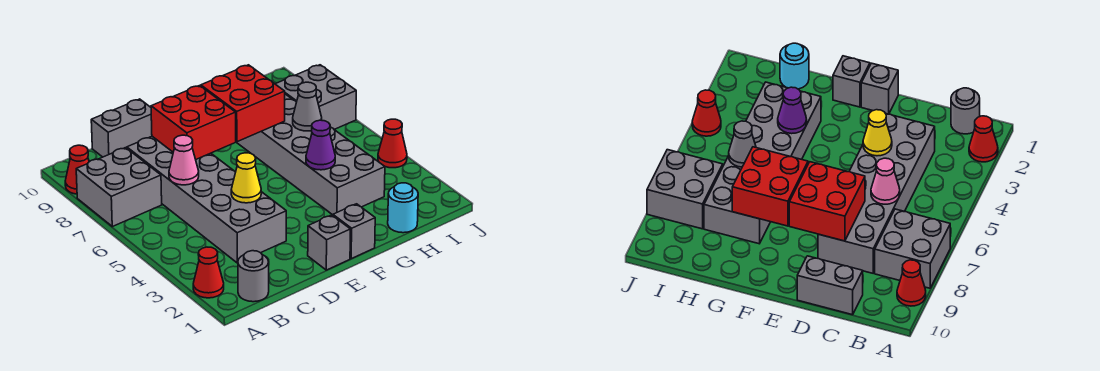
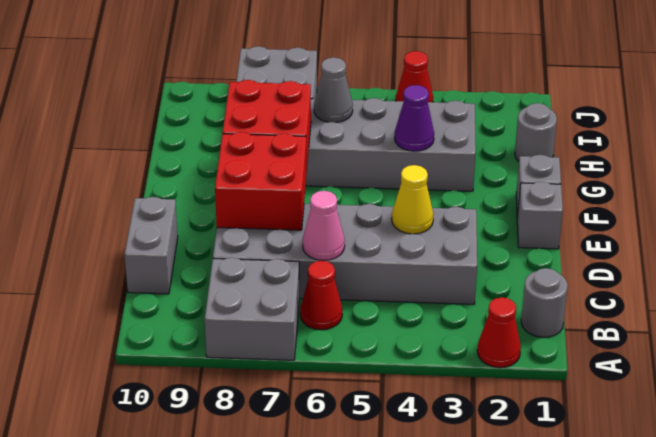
red cone A9 level 1 -> red cone B6 level 1
cyan round brick H1 level 1 -> grey round brick H1 level 1

